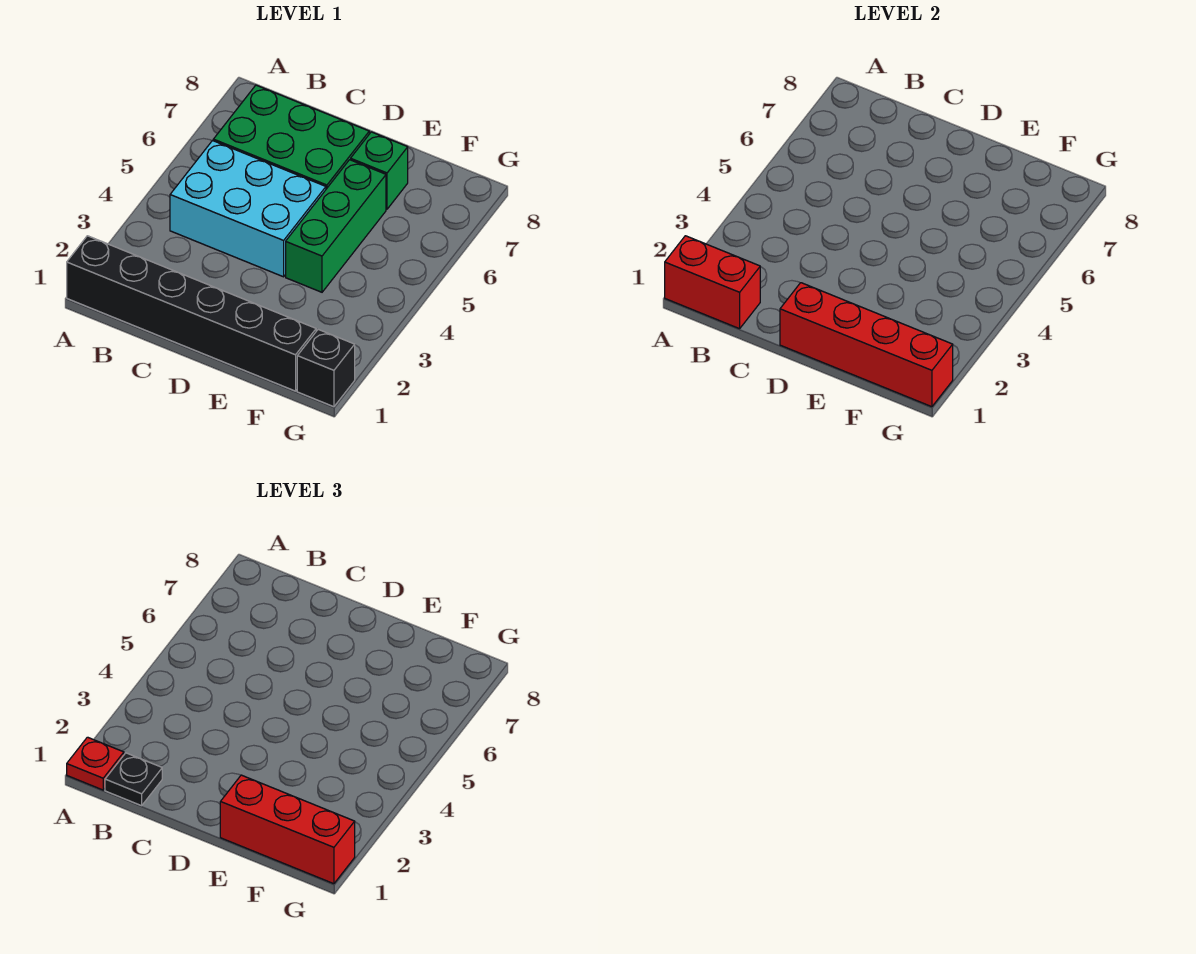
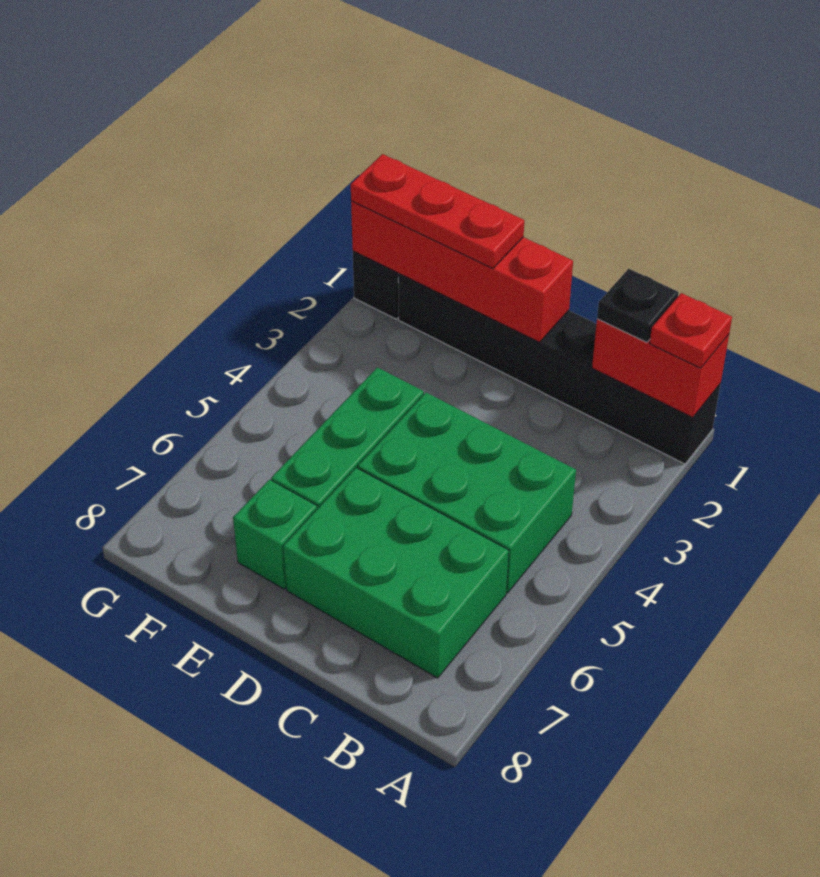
cyan brick B4:D5 level 1 -> green brick B4:D5 level 1
red brick E1:G1 level 3 -> red plate E1:G1 level 3

